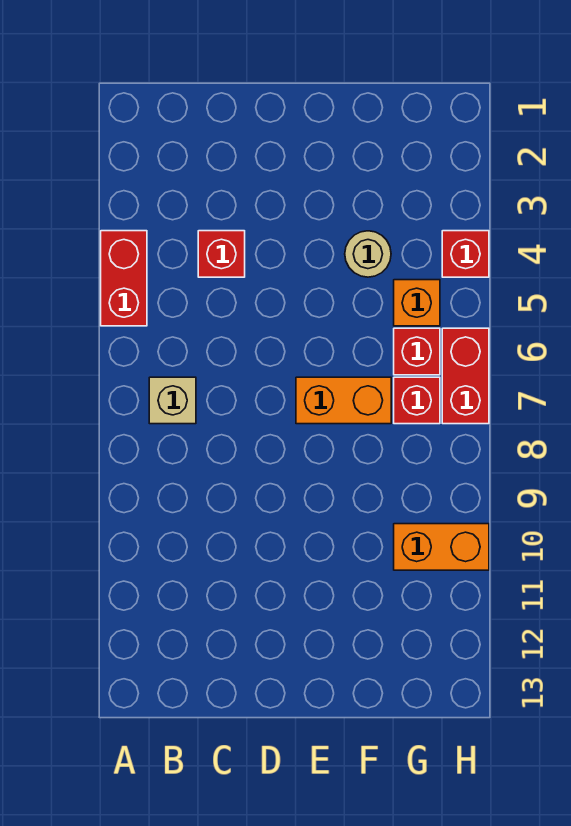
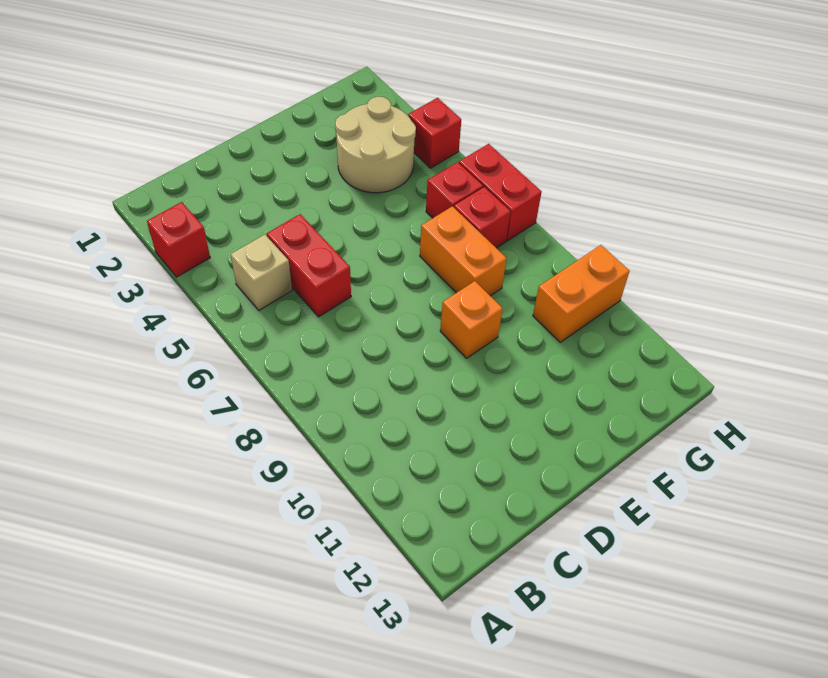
red brick A4:A5 level 1 -> red brick C5:C6 level 1
tan brick B7 level 1 -> tan brick B5 level 1
red brick C4 level 1 -> red brick A3 level 1
orange brick E7:F7 level 1 -> orange brick F7:F8 level 1
tan round brick F4 level 1 -> tan round brick F3:G4 level 1
orange brick G5 level 1 -> orange brick E9 level 1

